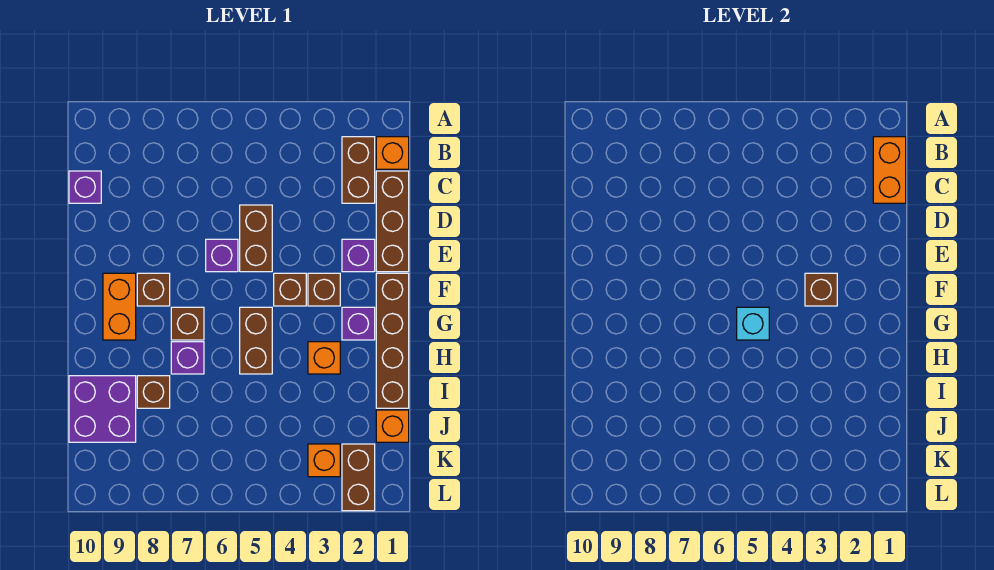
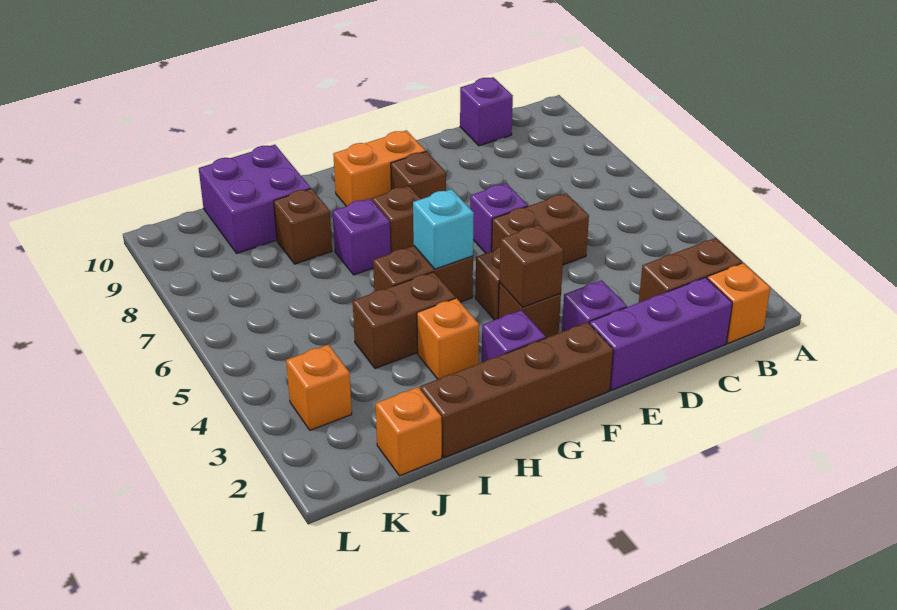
orange brick B1:C1 level 2 -> none
brown brick C1:E1 level 1 -> purple brick C1:E1 level 1
brown brick K2:L2 level 1 -> brown brick H4:I4 level 1

